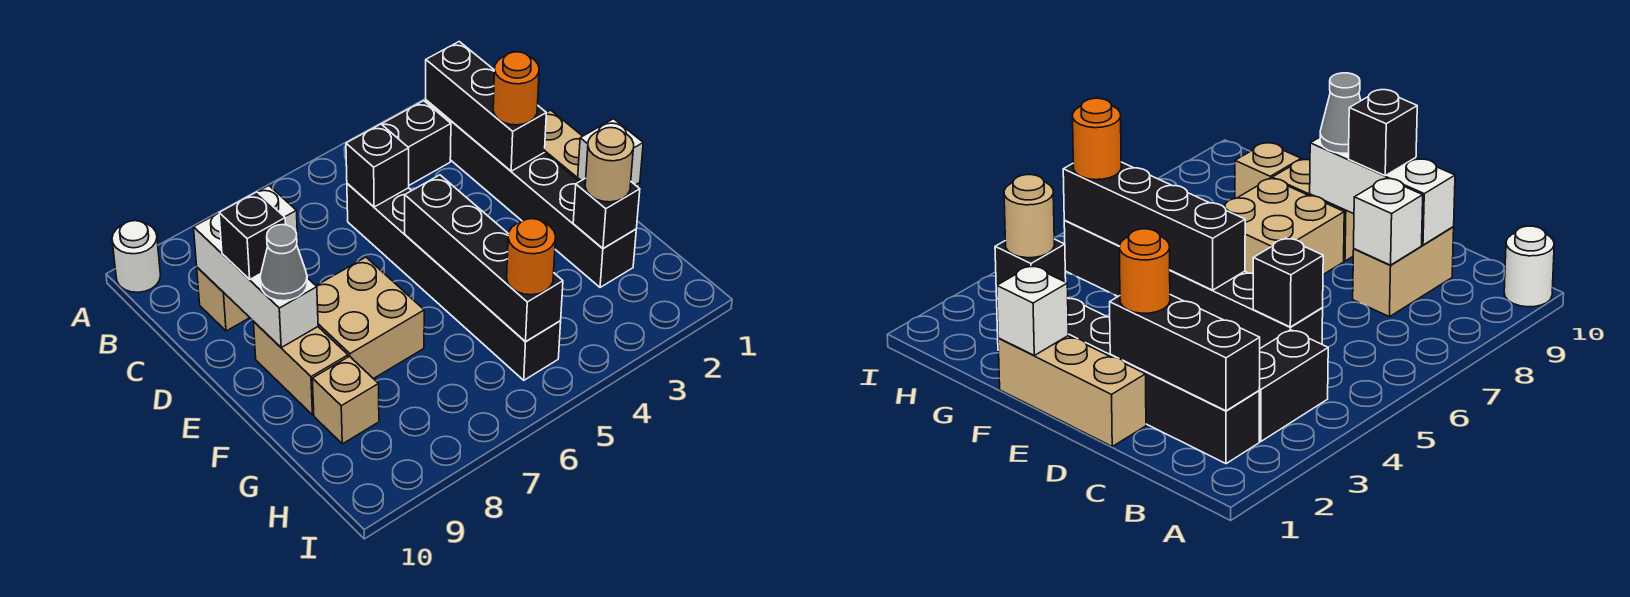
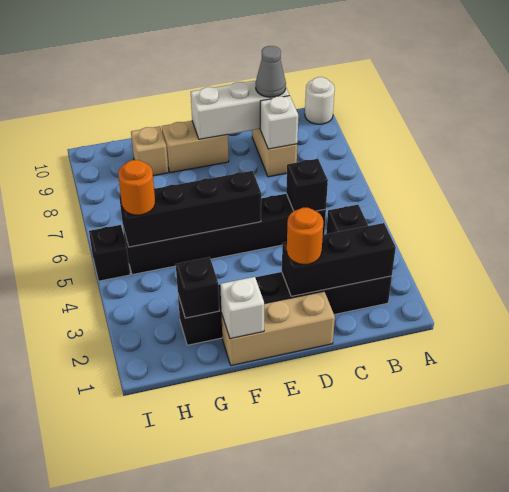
black brick D9 level 3 -> black brick I5 level 1
tan brick E7:F8 level 1 -> none
grey cone E9 level 3 -> grey cone C9 level 3
tan round brick G2 level 3 -> none

